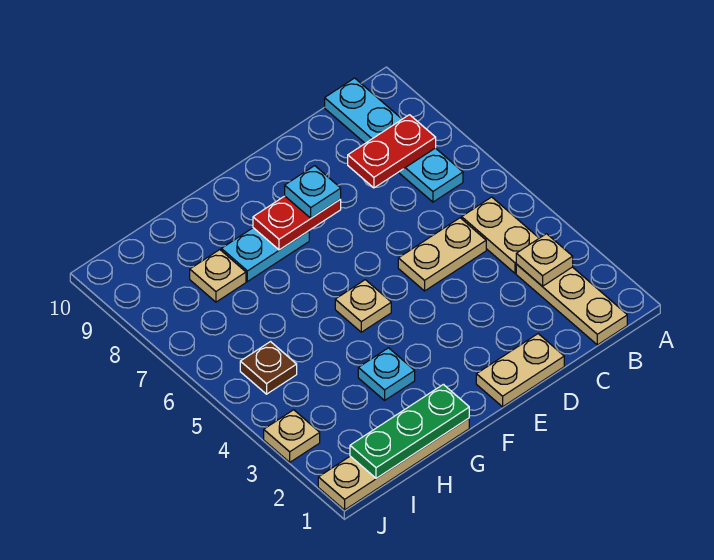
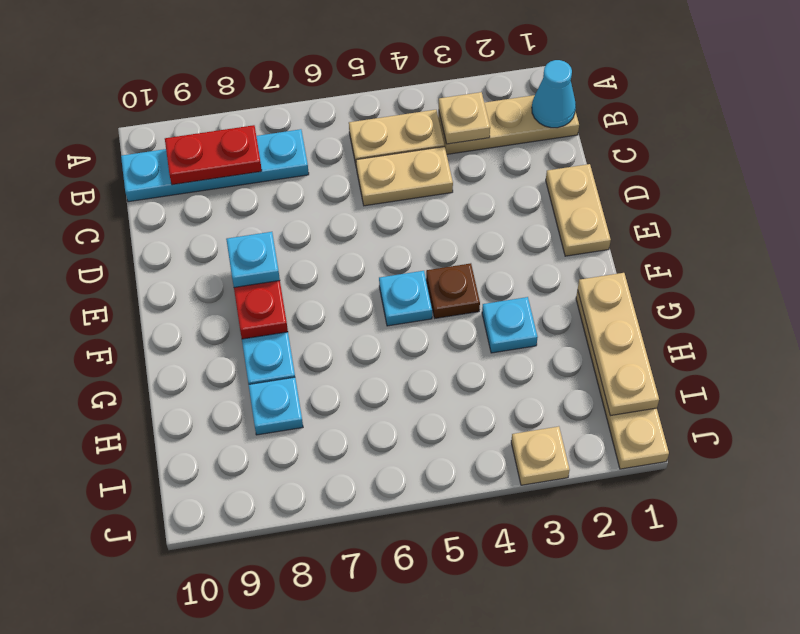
none -> cyan cone B1 level 2
red plate B8:C8 level 2 -> red plate B8:B9 level 2
tan plate C5:D5 level 1 -> tan plate C4:C5 level 1
tan plate F5 level 1 -> cyan plate F5 level 1
green plate G1:I1 level 2 -> tan plate G1:I1 level 2
tan plate H8 level 1 -> cyan plate H8 level 1
brown plate I5 level 1 -> brown plate F4 level 1

